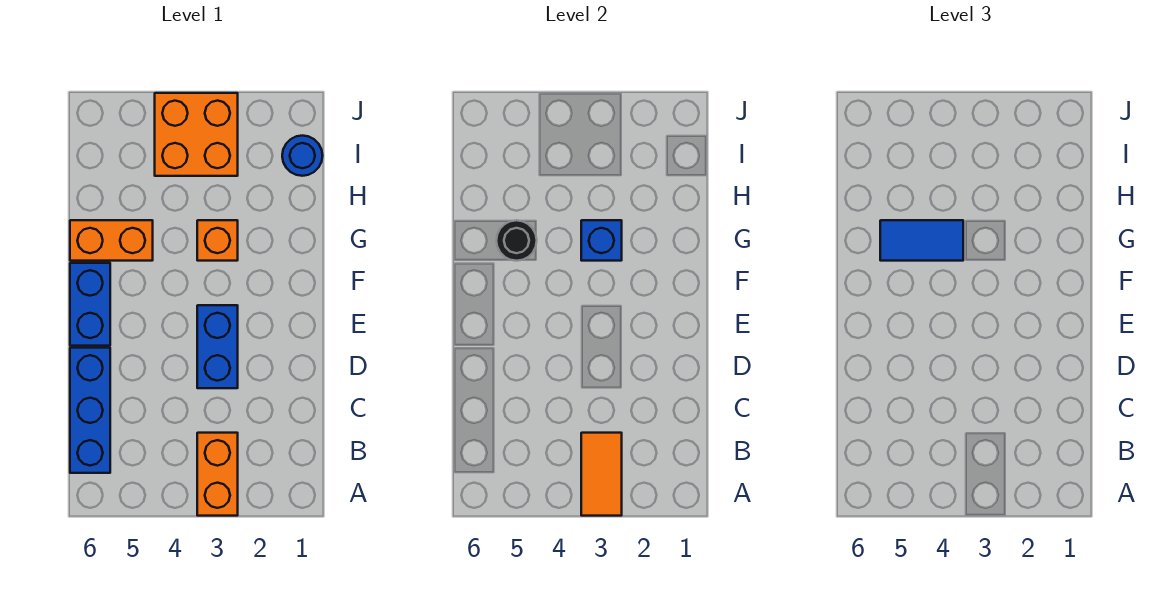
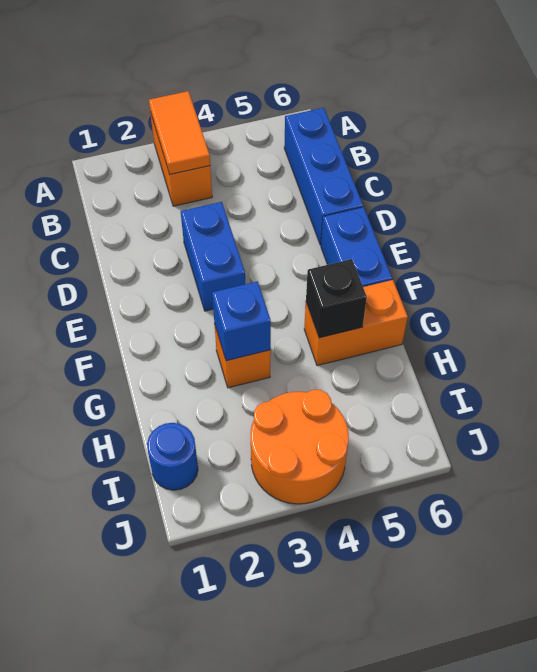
blue tile G4:G5 level 3 -> none
black round brick G5 level 2 -> black brick G5 level 2
orange brick I3:J4 level 1 -> orange round brick I3:J4 level 1

